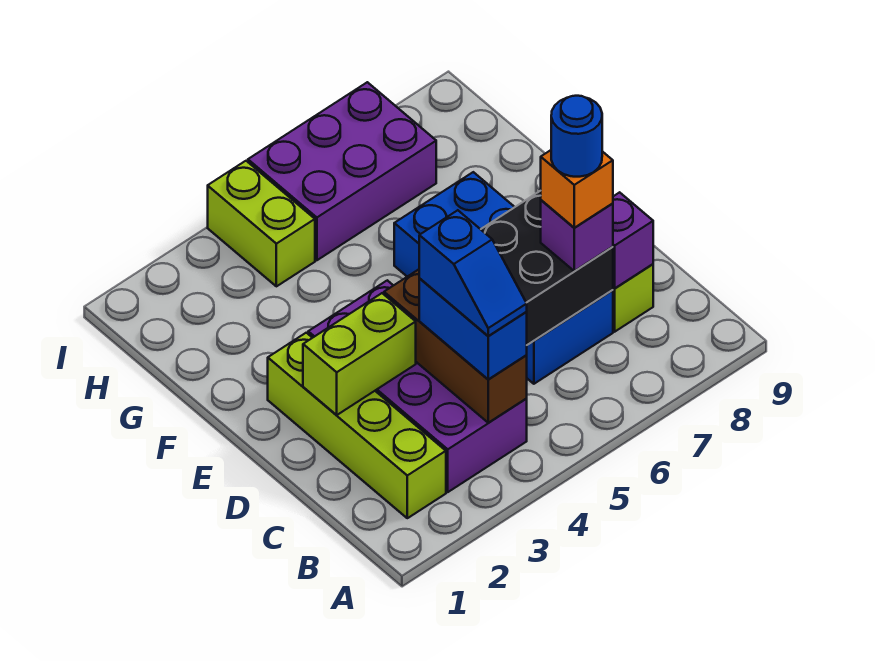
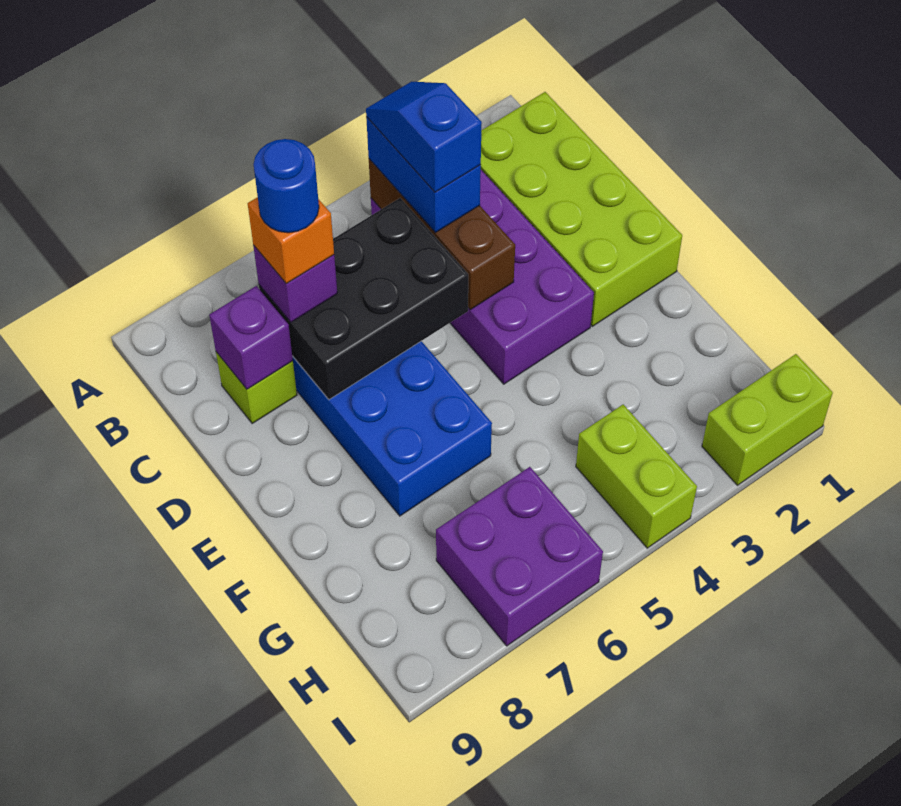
lime brick B2:E2 level 1 -> lime brick B1:E2 level 1
lime brick D2:D3 level 2 -> lime brick I1:I2 level 1
purple brick H5:I7 level 1 -> purple brick H6:I7 level 1

